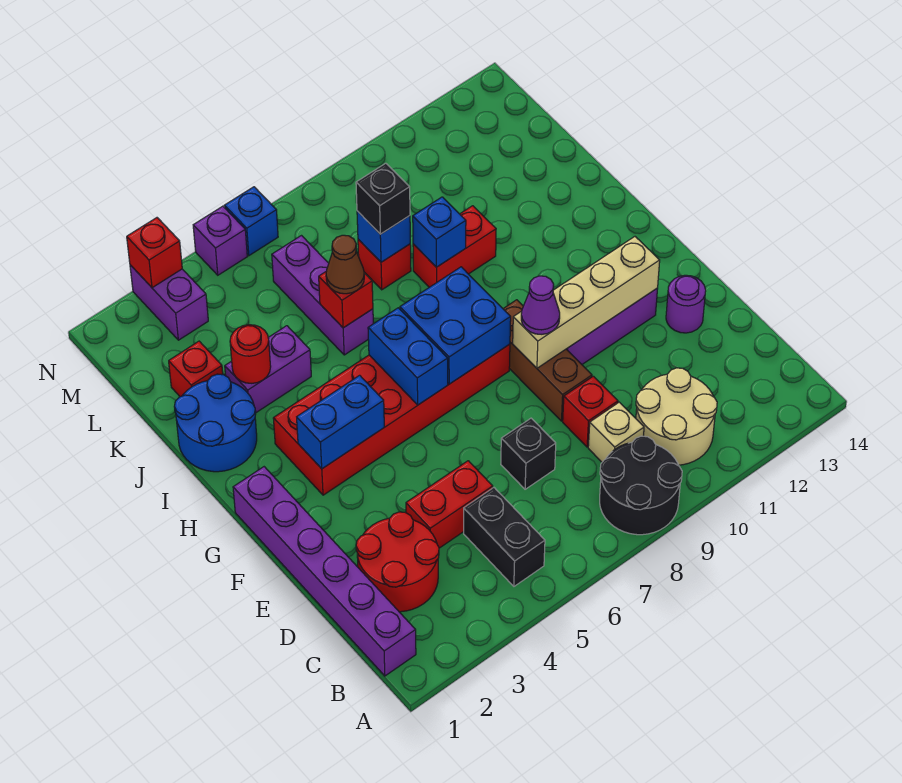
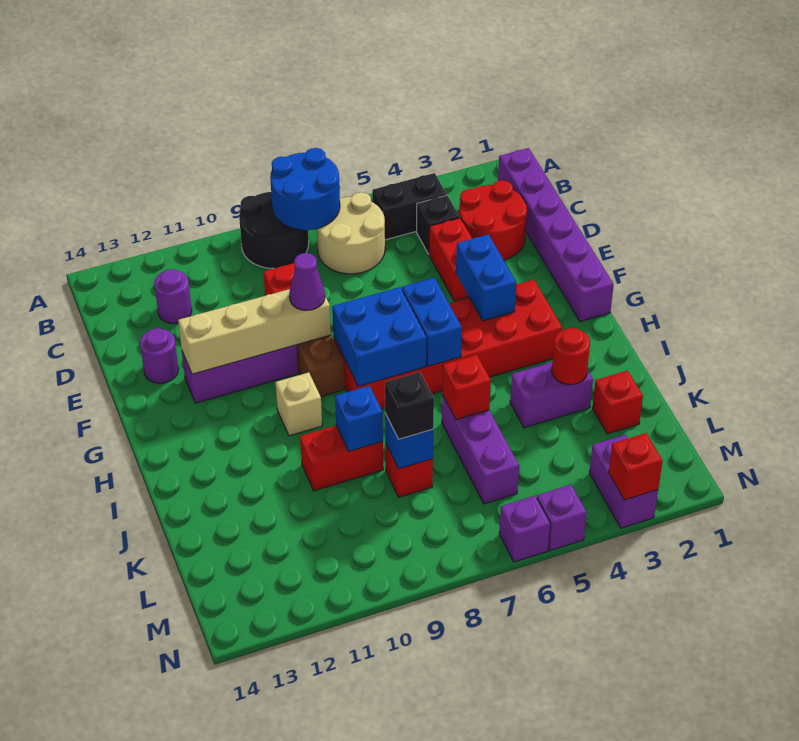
black brick B5:C5 level 1 -> black brick B4:B5 level 1
tan round brick B10:C11 level 1 -> tan round brick B6:C7 level 1
tan brick C9 level 1 -> tan brick H10 level 1
none -> purple round brick C12 level 1
red brick D4:D5 level 1 -> red brick D4:E4 level 1
black brick D7 level 1 -> black brick C4 level 1
blue brick G3:G4 level 2 -> blue brick F4:G4 level 2
blue round brick I1:J2 level 1 -> blue round brick A7:B8 level 2
brown cone J6 level 3 -> none
blue brick N6 level 1 -> purple brick N6 level 1

